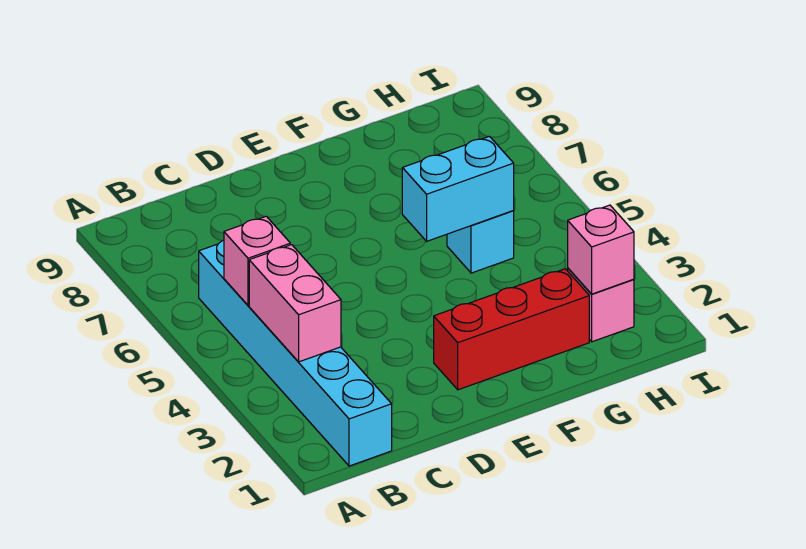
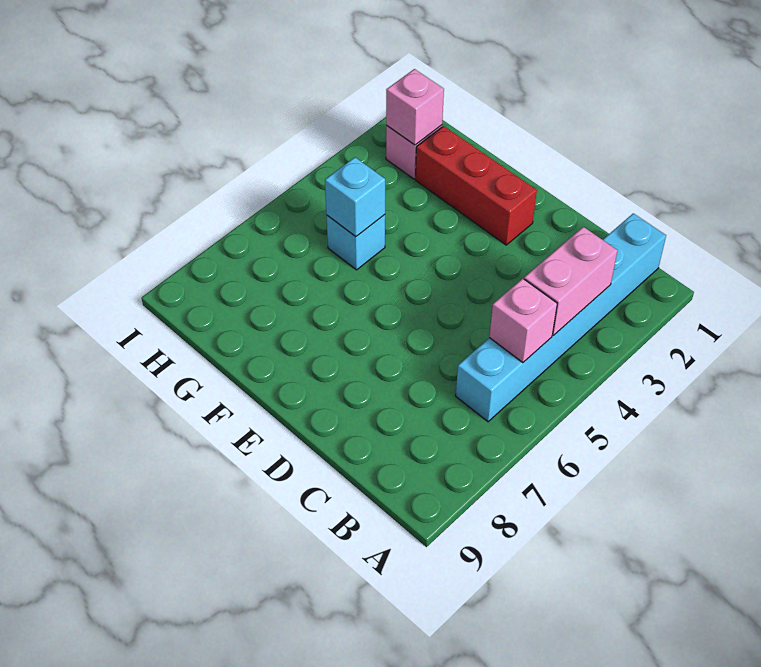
cyan brick F5:G5 level 2 -> cyan brick G5 level 2

